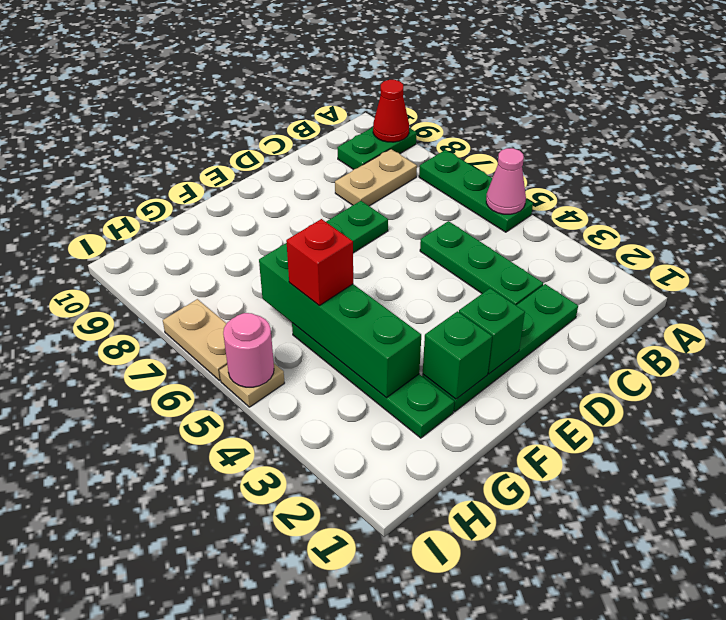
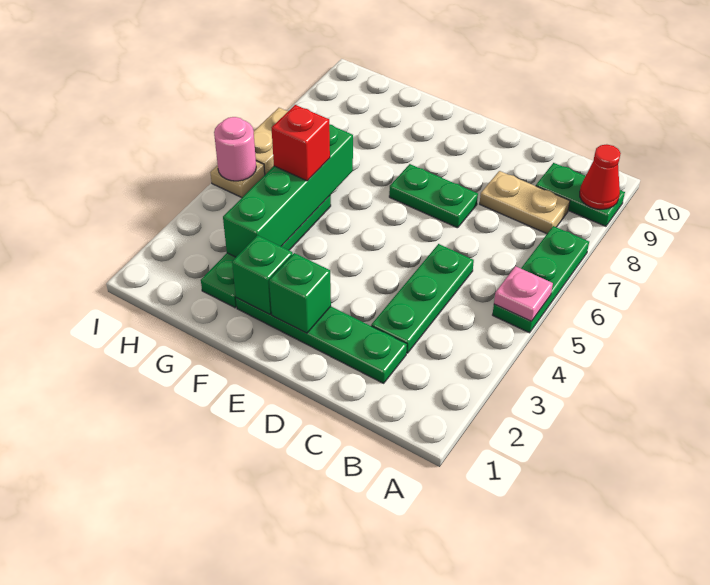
pink cone A5 level 2 -> pink plate A5 level 2

